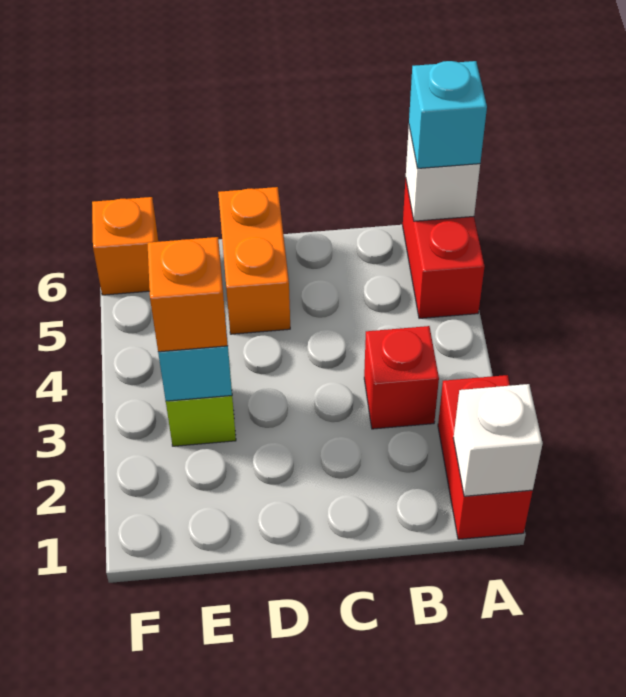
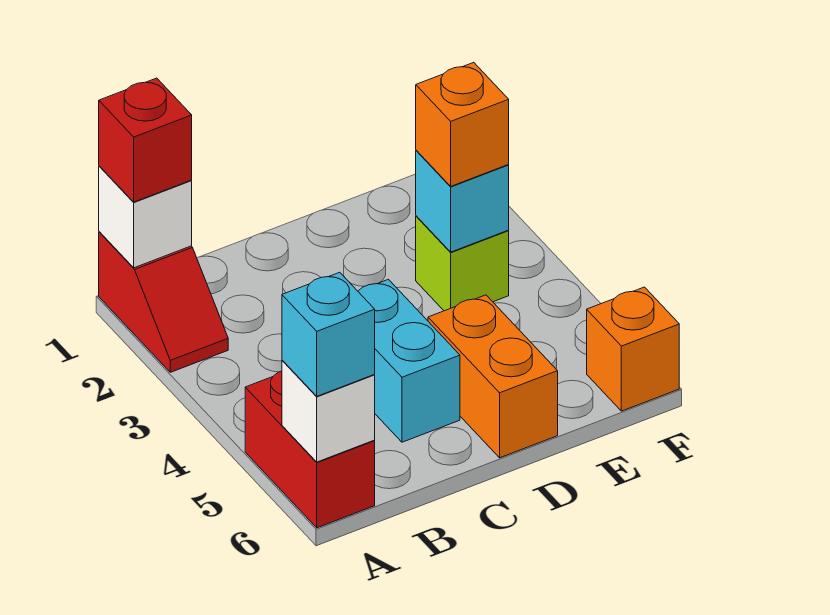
red brick A1:A2 level 1 -> red slope A1:A2 level 1 top 1
red brick B3 level 1 -> red brick A1 level 3
none -> cyan brick C4:C5 level 1

